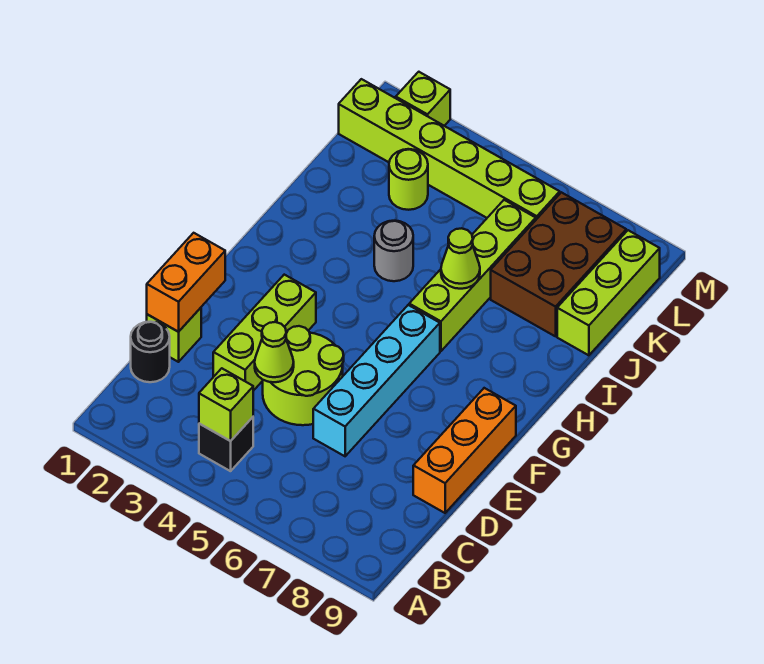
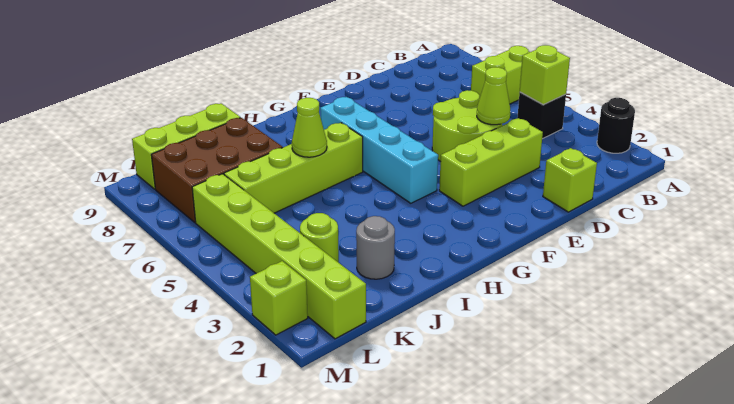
none -> lime brick A6:B6 level 1
black round brick C1 level 1 -> black round brick A2 level 1
orange brick D1:E1 level 2 -> none
cyan brick D6:G6 level 1 -> cyan brick G4:G7 level 1
orange brick D9:F9 level 1 -> none
grey round brick I4 level 1 -> grey round brick J2 level 1

